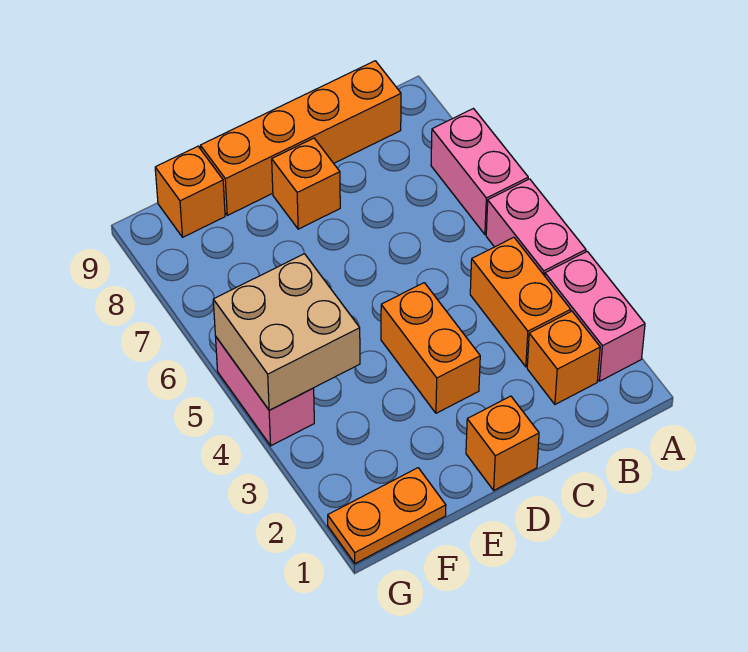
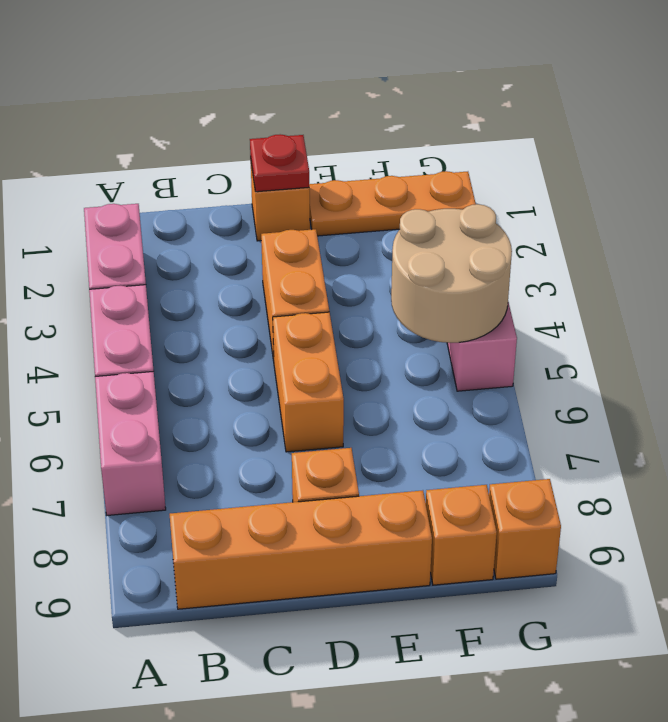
orange brick B2 level 1 -> orange brick G9 level 1
orange brick B3:B4 level 1 -> orange brick D5:D6 level 1
none -> red plate D1 level 2
orange plate F1:G1 level 1 -> orange plate E1:G1 level 1
tan brick F4:G5 level 2 -> tan round brick F4:G5 level 2

